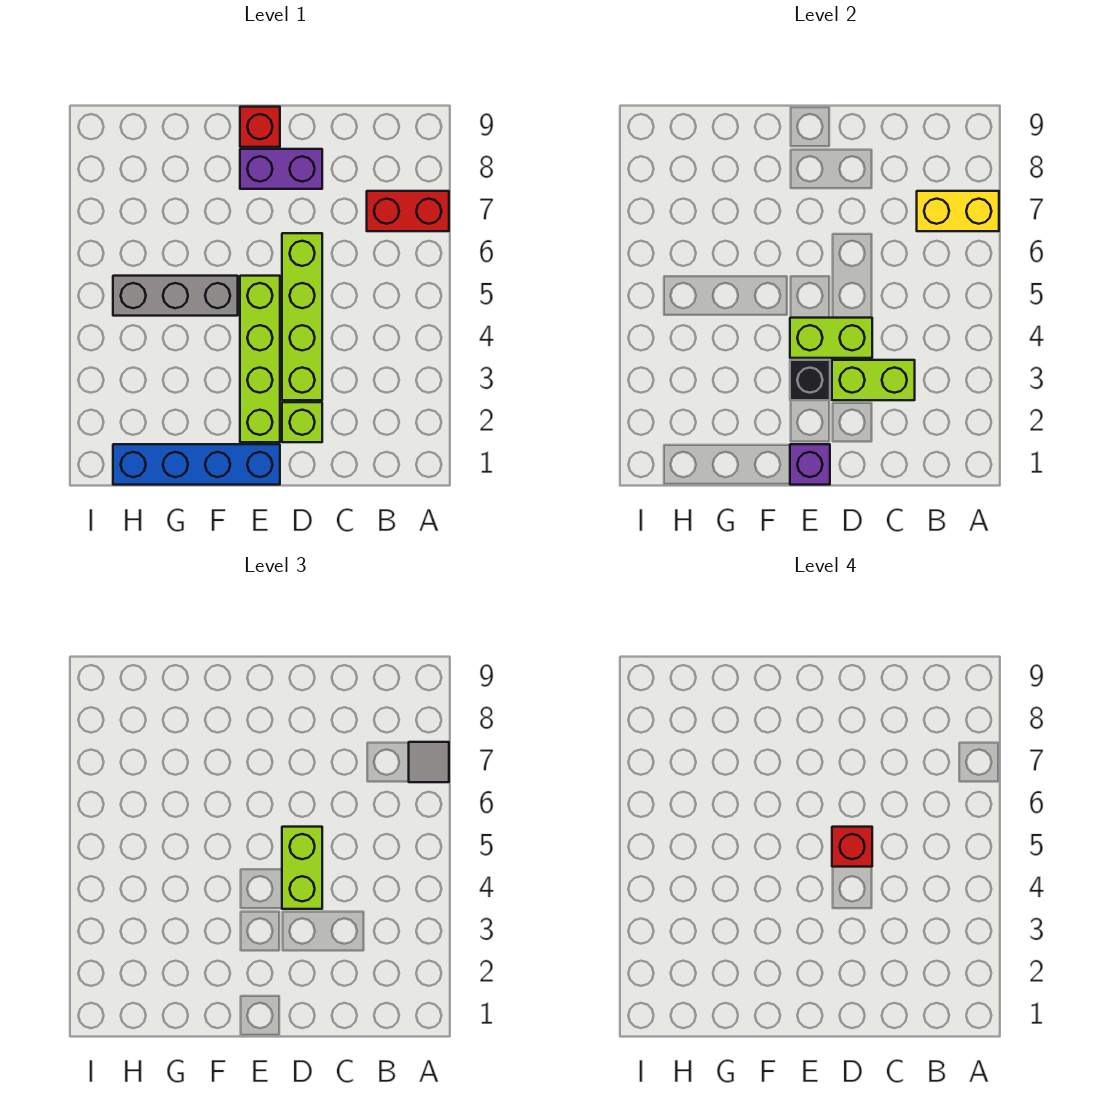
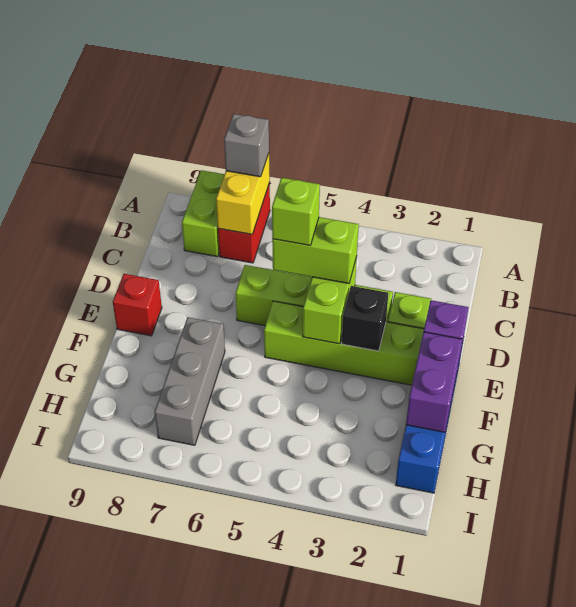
grey tile A7 level 3 -> grey brick A7 level 3
lime brick C3:D3 level 2 -> lime brick A8:B8 level 1
red brick D5 level 4 -> lime brick D5 level 4
purple brick D8:E8 level 1 -> purple brick F1:G1 level 2
grey brick F5:H5 level 1 -> grey brick F7:H7 level 1

